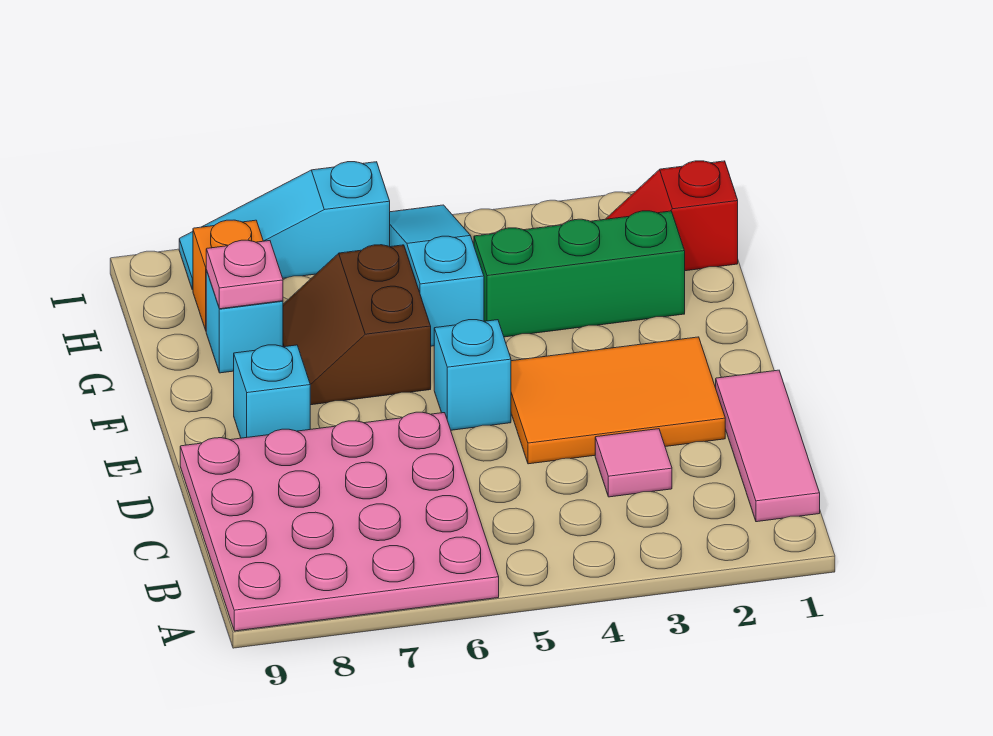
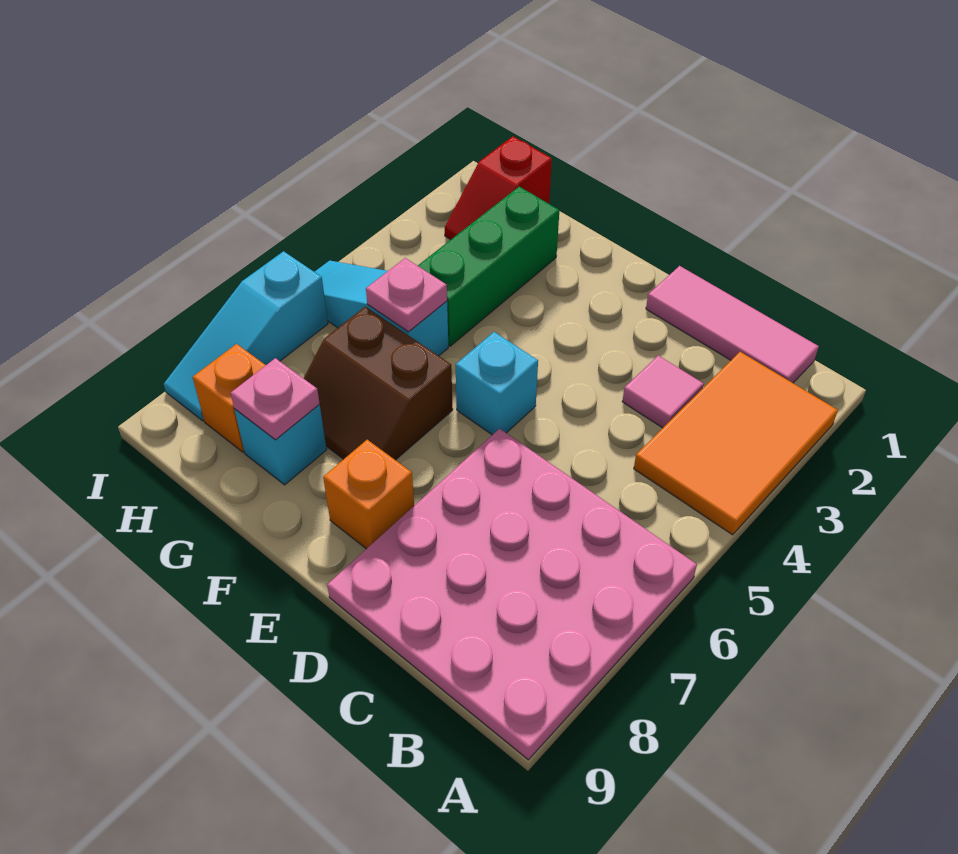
orange tile D2:E4 level 1 -> orange tile A2:B4 level 1
cyan brick E8 level 1 -> orange brick E8 level 1
none -> pink plate G5 level 2

